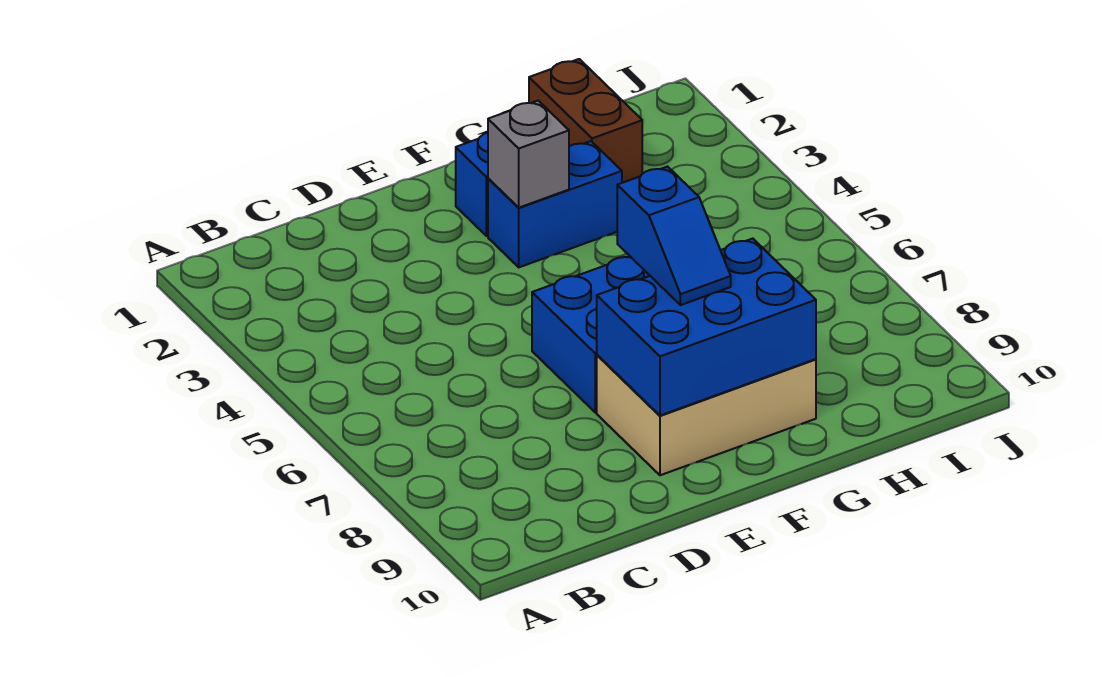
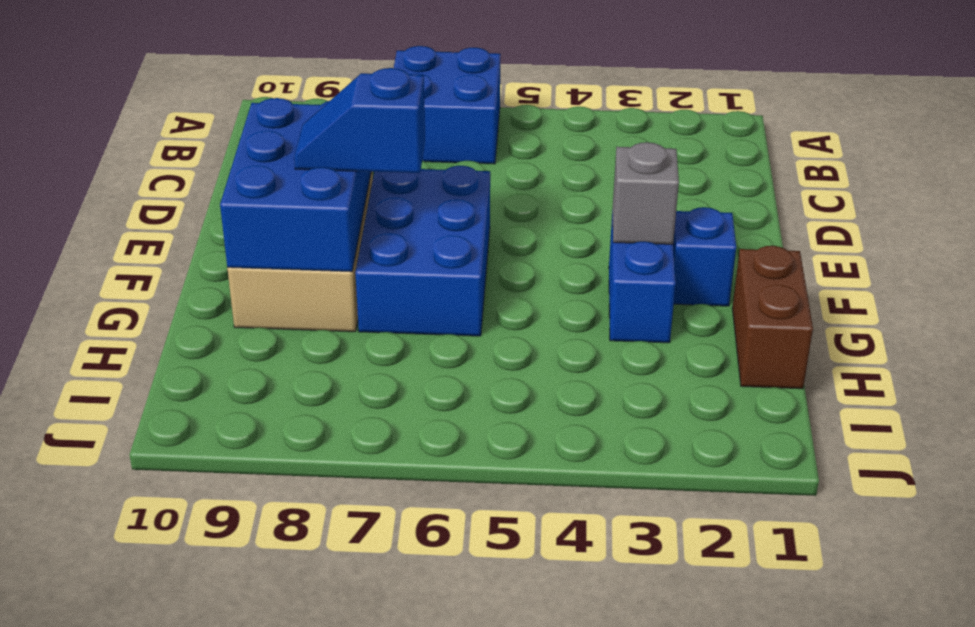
none -> blue brick A6:B7 level 1
brown brick H1:H2 level 1 -> brown brick G1:H1 level 1

